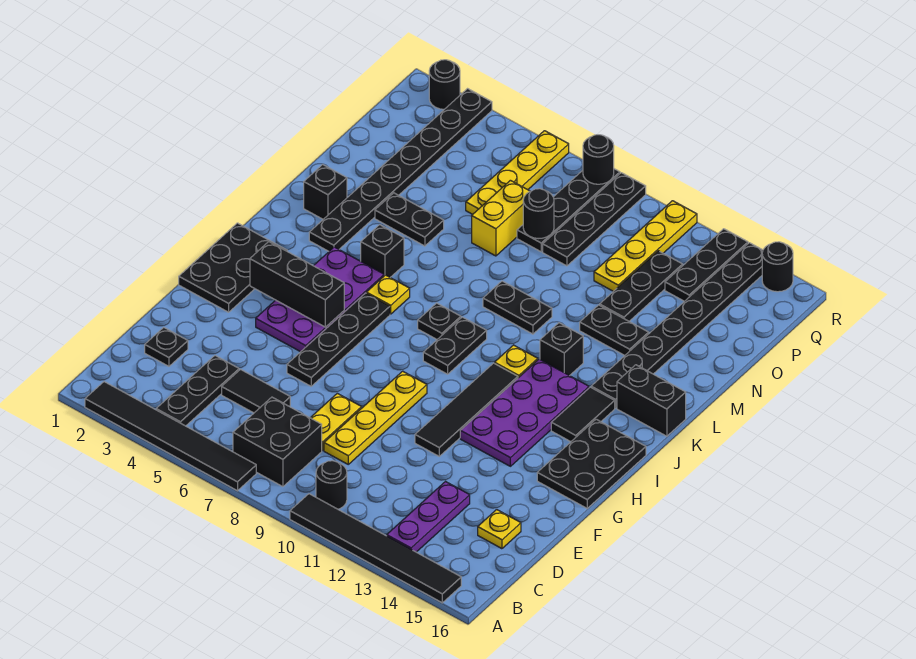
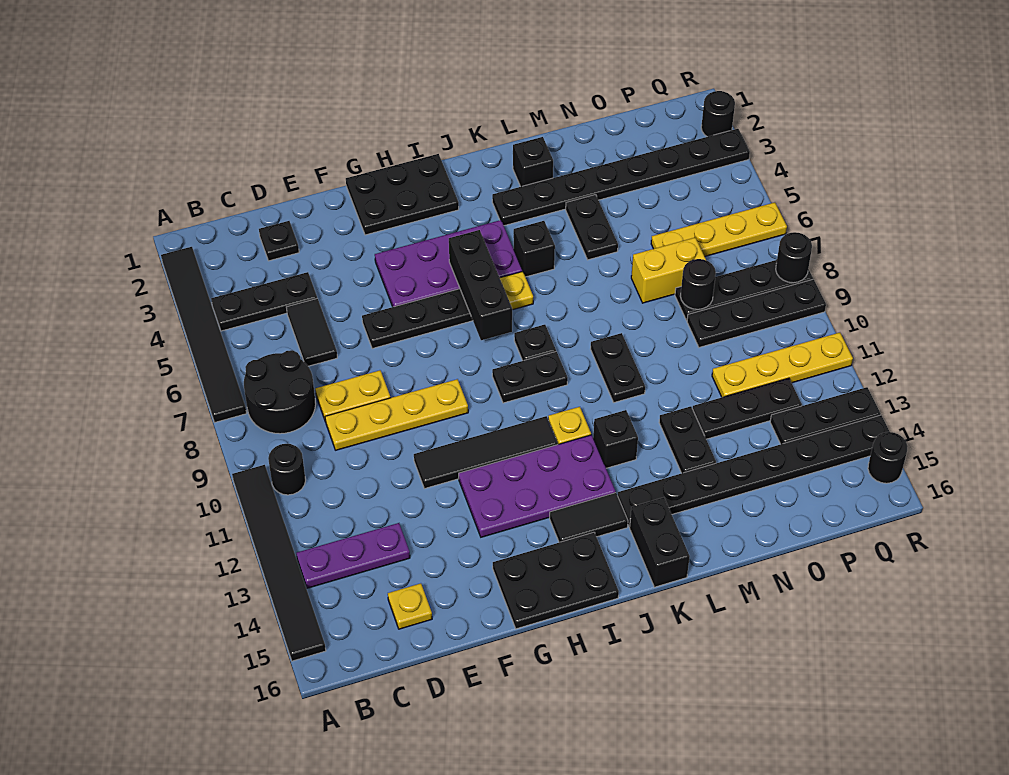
black brick B7:C8 level 1 -> black round brick B7:C8 level 1
black brick H3:H5 level 2 -> black brick I5:I7 level 2

